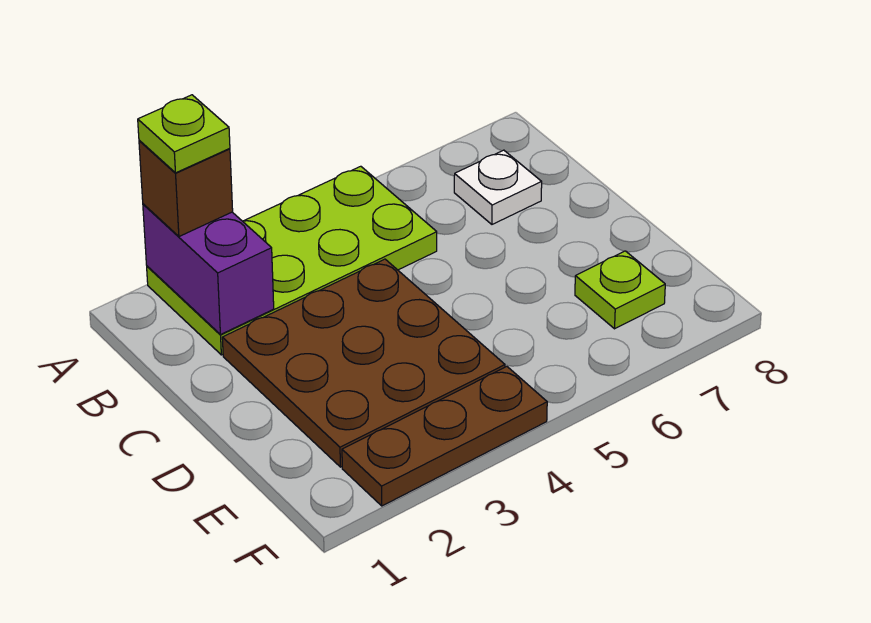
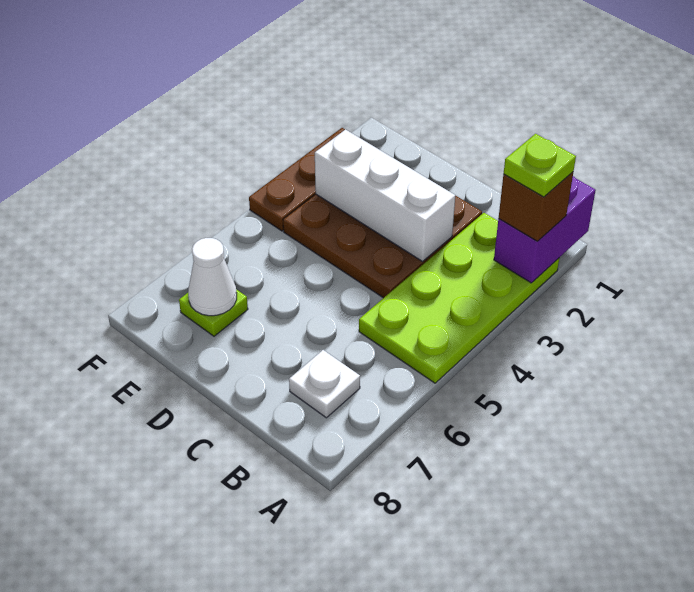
purple brick A2:B2 level 2 -> purple brick A1:A2 level 2
none -> white brick C3:E3 level 2
none -> white cone E7 level 2

